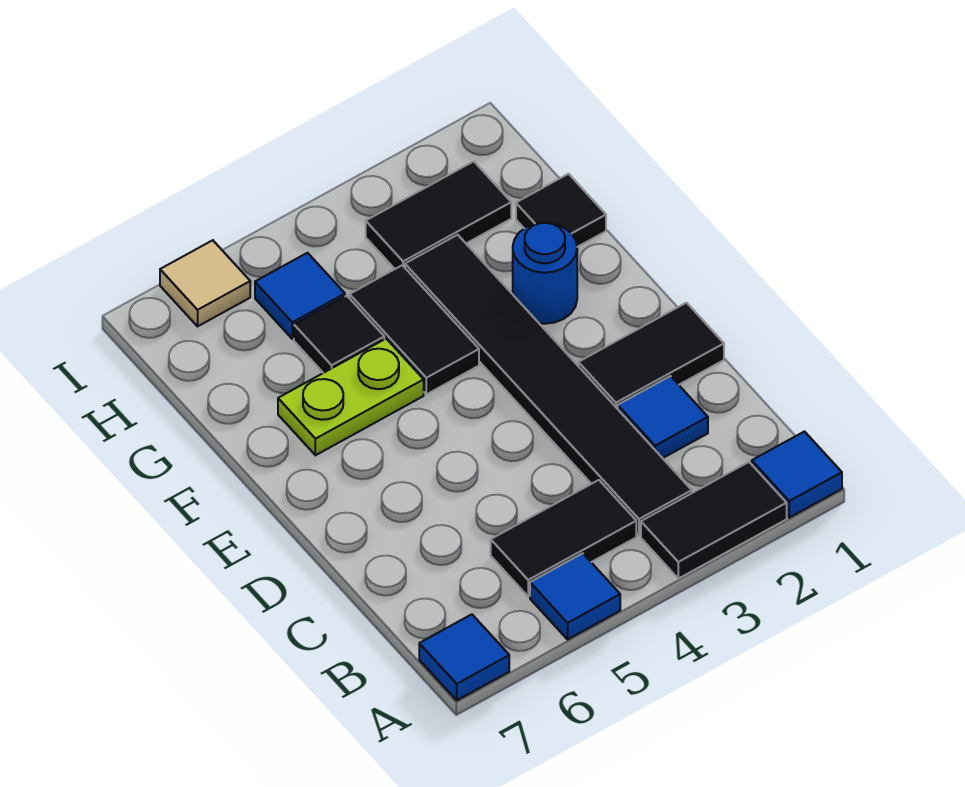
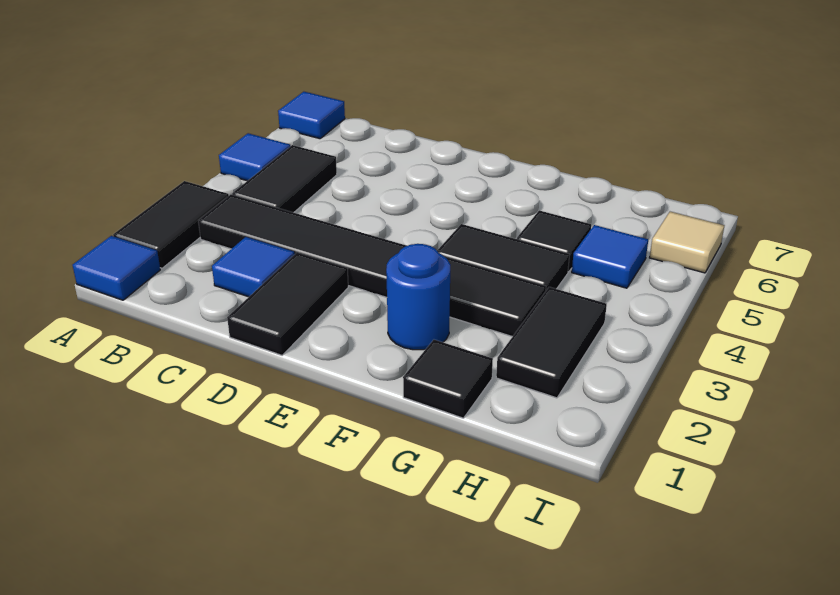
lime plate F5:F6 level 1 -> none

